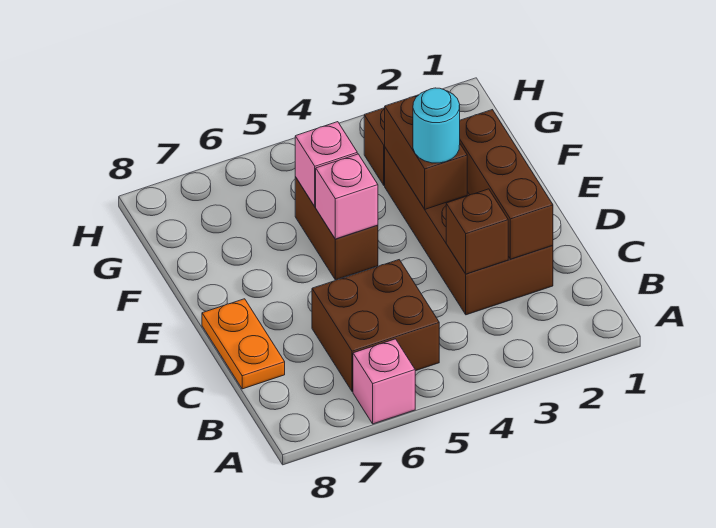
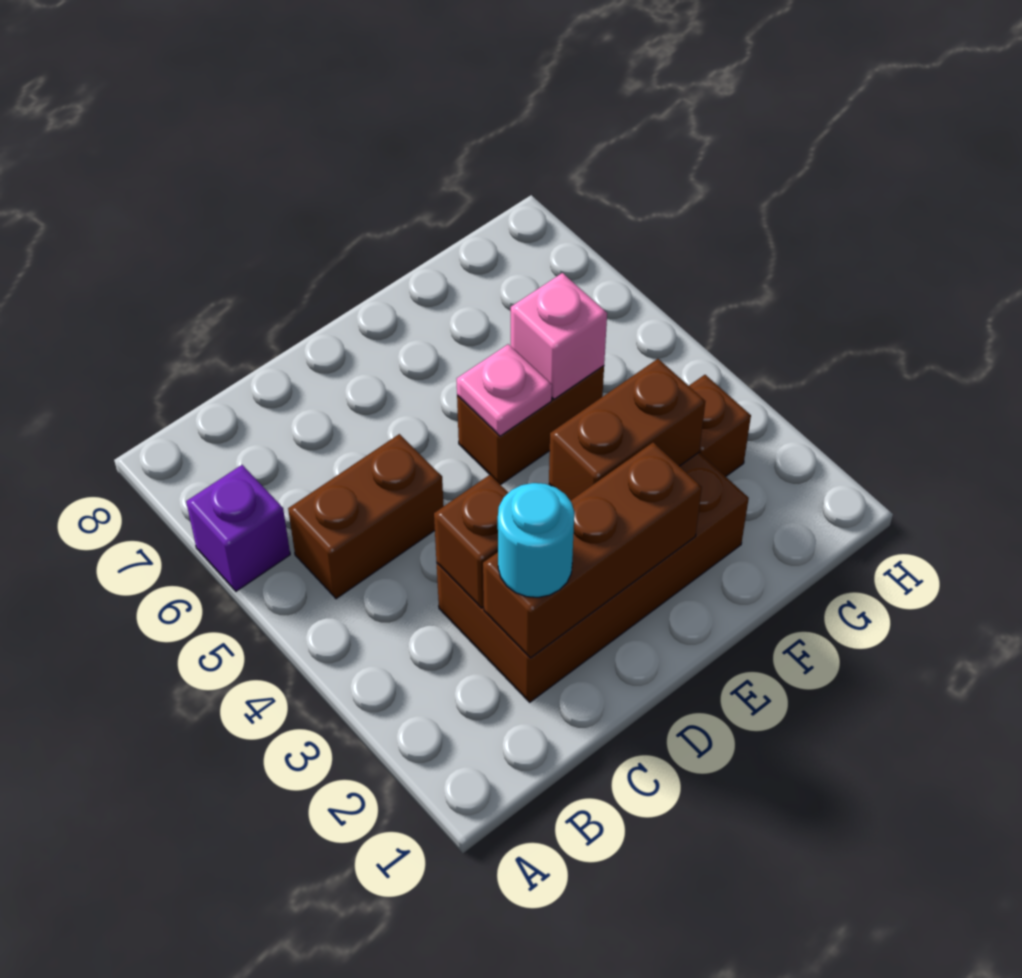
pink brick A6 level 1 -> purple brick A6 level 1
brown brick B5:C6 level 1 -> brown brick B5:C5 level 1
orange plate C8:D8 level 1 -> none
cyan round brick E3 level 3 -> cyan round brick C2 level 3
pink brick E5 level 2 -> pink plate E5 level 2

